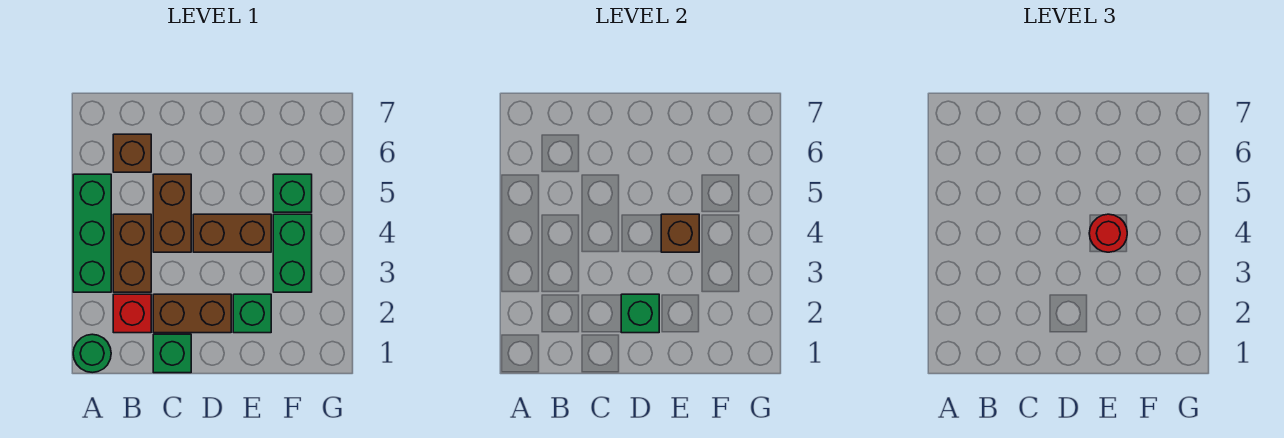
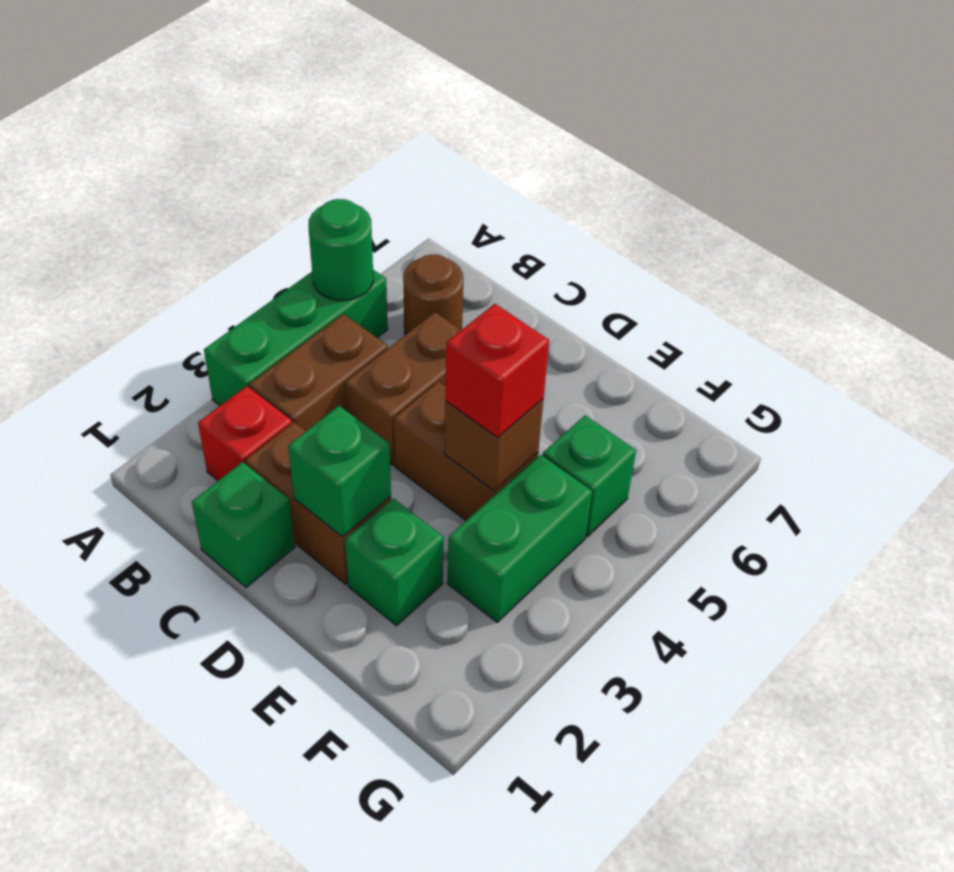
green round brick A1 level 1 -> green round brick A5 level 2
brown brick B6 level 1 -> brown round brick B6 level 1
red round brick E4 level 3 -> red brick E4 level 3

